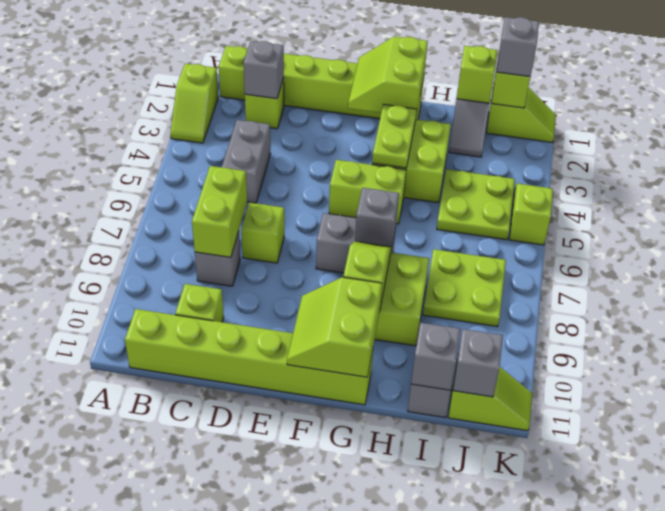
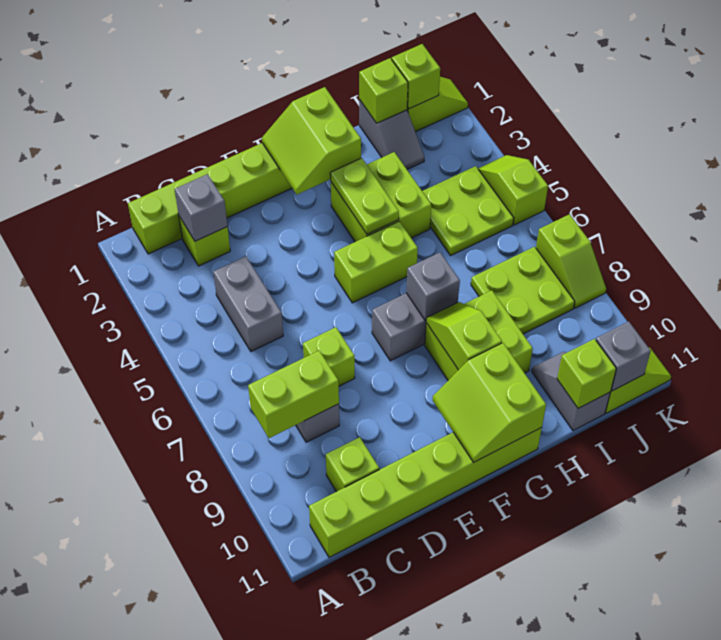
lime slope A2:A3 level 1 top 2 -> lime slope K7:K8 level 1 top 7
lime brick C7:C8 level 2 -> lime brick B8:C8 level 2
grey brick I11 level 2 -> lime brick I11 level 2
grey brick J1 level 3 -> none

